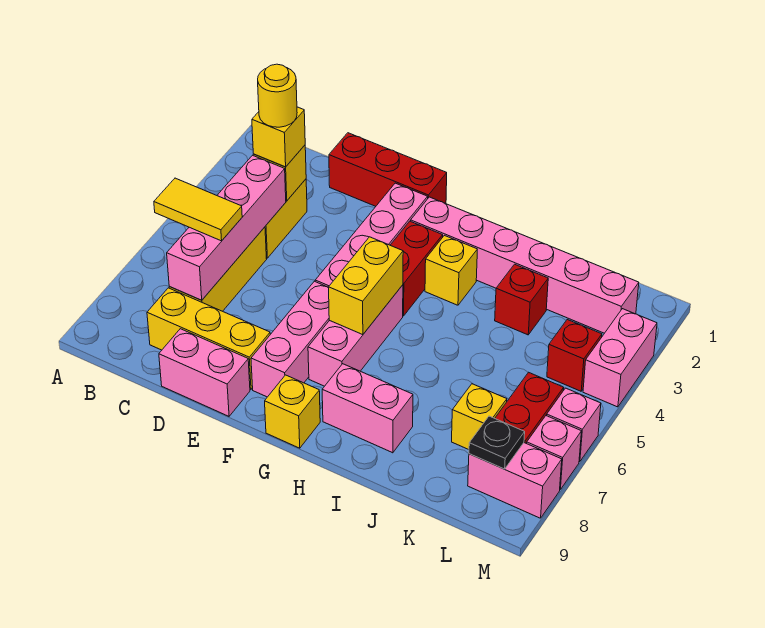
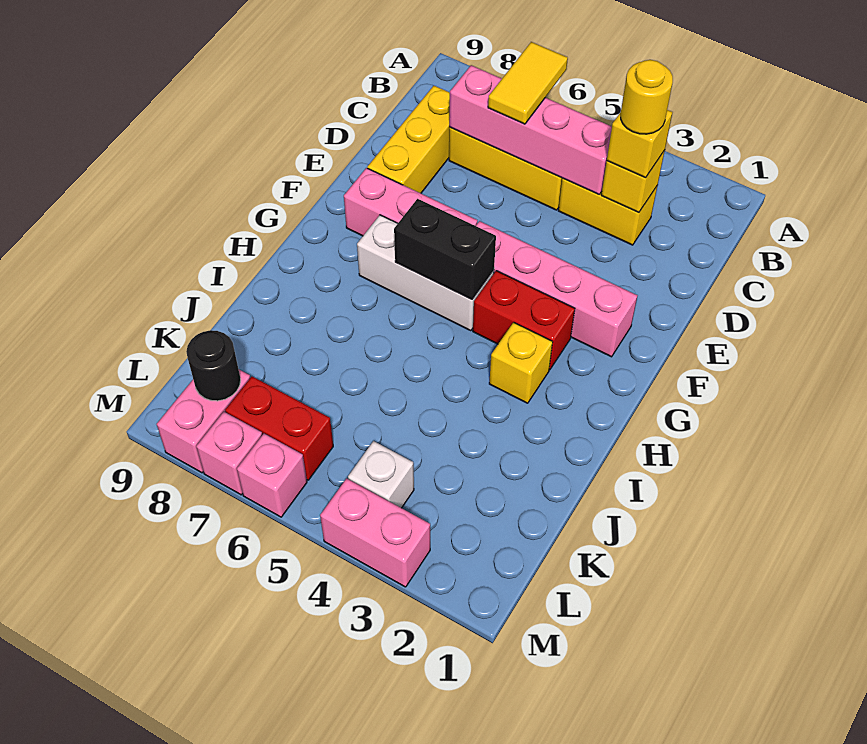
red brick D1:F1 level 1 -> none
pink brick D9:E9 level 1 -> none
pink brick G2:L2 level 1 -> none
pink brick G5:G7 level 1 -> white brick G5:G7 level 1
yellow brick G5:G6 level 2 -> black brick G5:G6 level 2
yellow brick G9 level 1 -> none
pink brick H8:I8 level 1 -> none
red brick J3 level 1 -> none
yellow brick K7 level 1 -> none
red brick L4 level 1 -> white brick L4 level 1
black plate L8 level 2 -> black round brick L8 level 2

